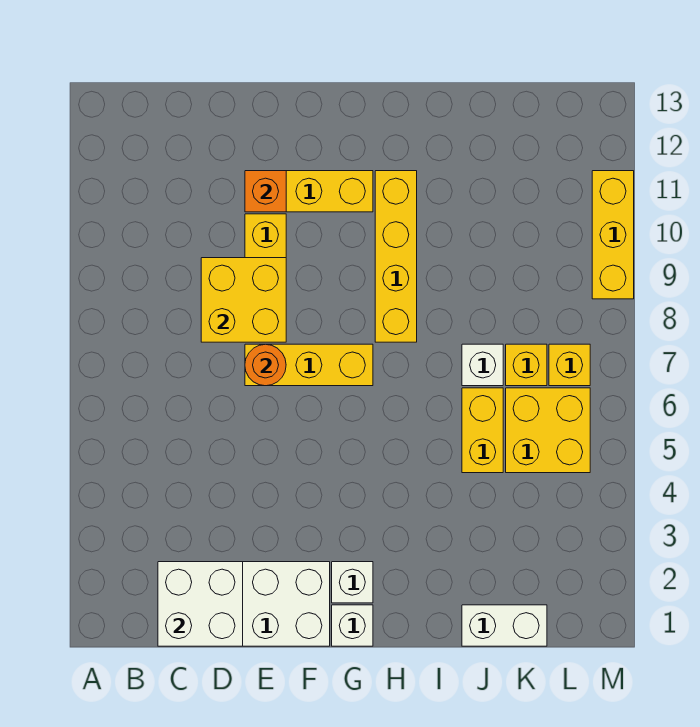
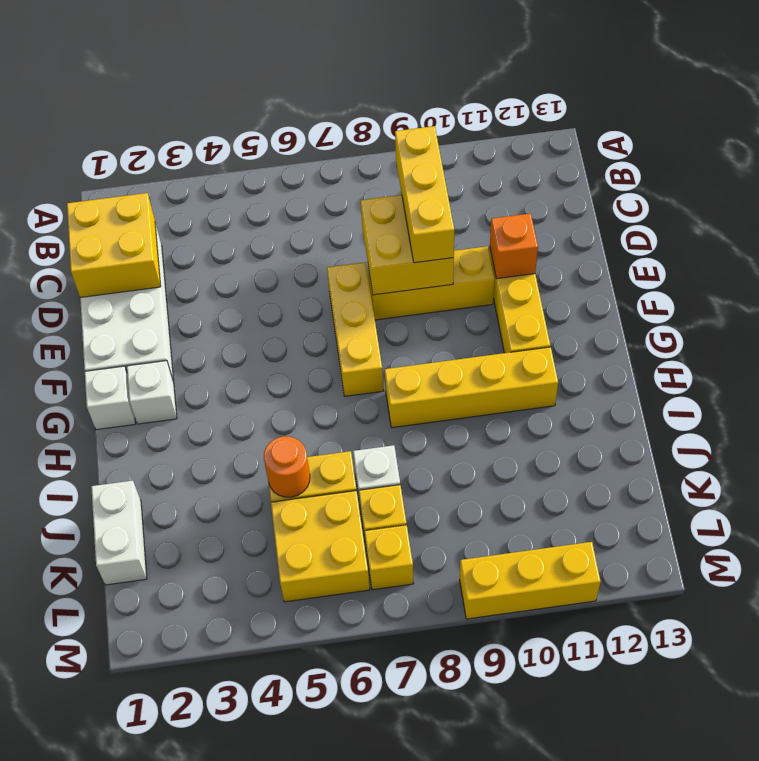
white brick C1:D2 level 2 -> yellow brick C1:D2 level 2
none -> yellow brick C9:E9 level 3
orange round brick E7 level 2 -> orange round brick J5 level 2

